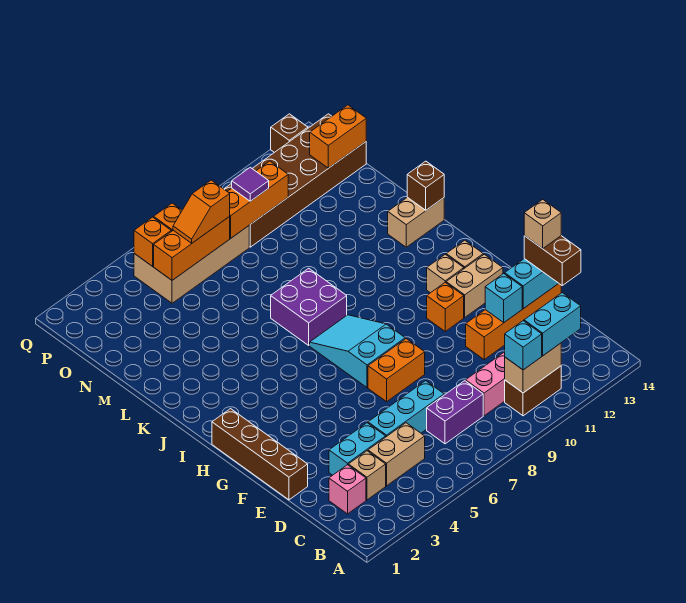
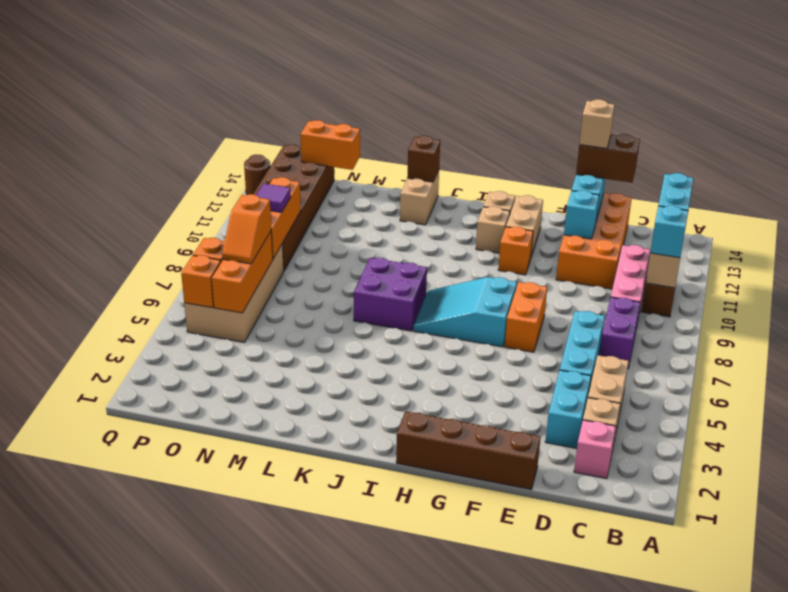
orange brick E11:E14 level 1 -> orange brick D11:E14 level 1
orange brick O13:O14 level 2 -> orange brick N14:O14 level 2
brown brick Q13 level 1 -> brown round brick Q13 level 1

